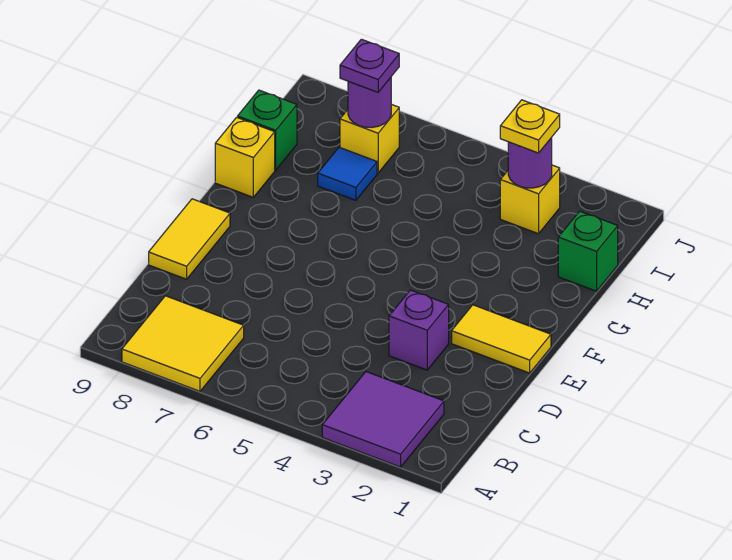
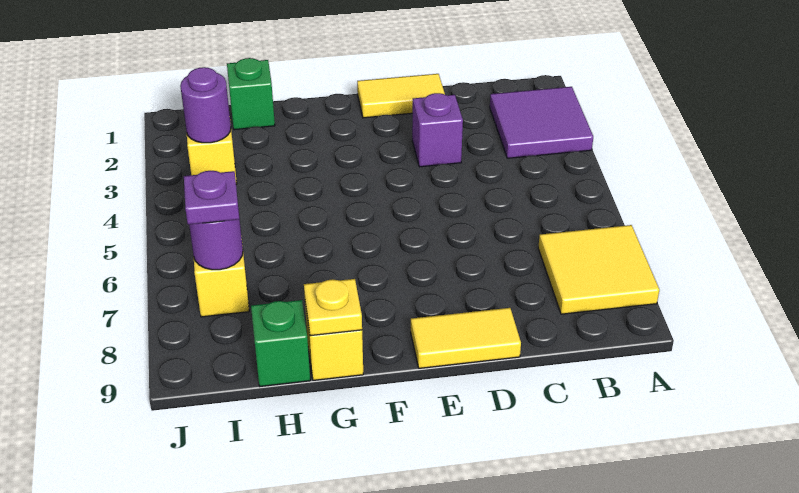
yellow tile E1:E2 level 1 -> yellow tile D1:E1 level 1
blue tile H7 level 1 -> none
yellow plate I3 level 3 -> yellow plate G9 level 2

